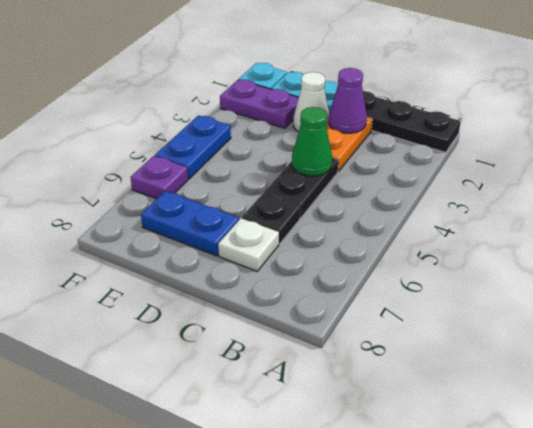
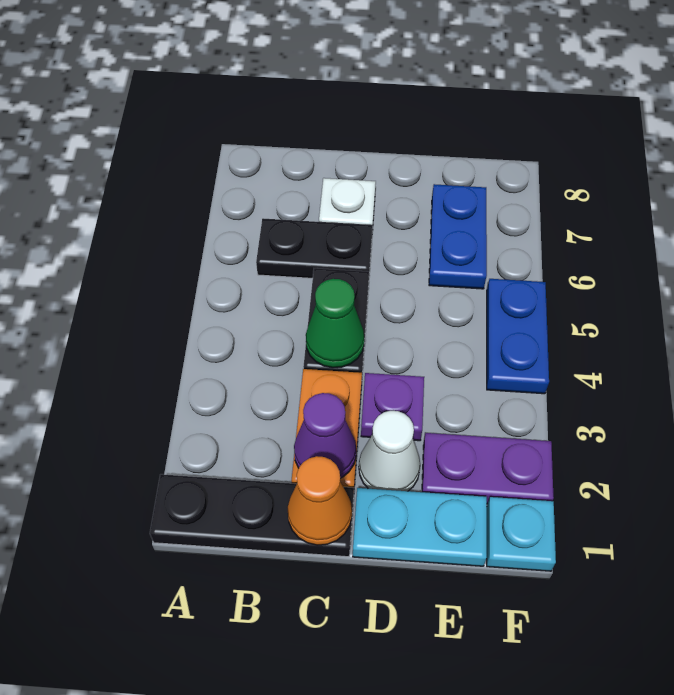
none -> orange cone C1 level 2
black plate C6 level 1 -> black plate B6:C6 level 1
blue plate D7:E7 level 1 -> blue plate E6:E7 level 1
purple plate F6 level 1 -> purple plate D3 level 1

